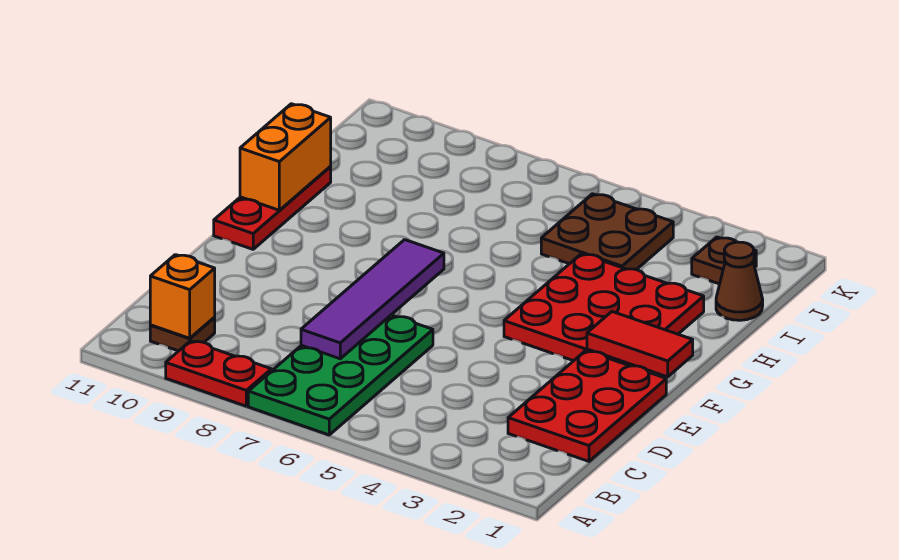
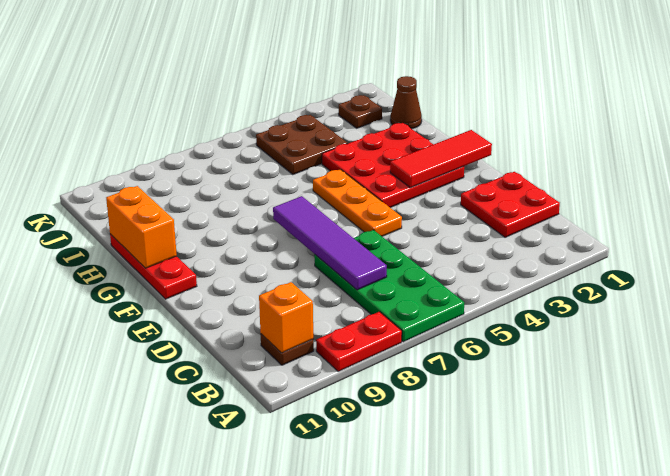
red plate C1:E2 level 1 -> red plate C1:D2 level 1
none -> orange plate E5:G5 level 1
red tile F1:F2 level 2 -> red tile F1:F3 level 2

